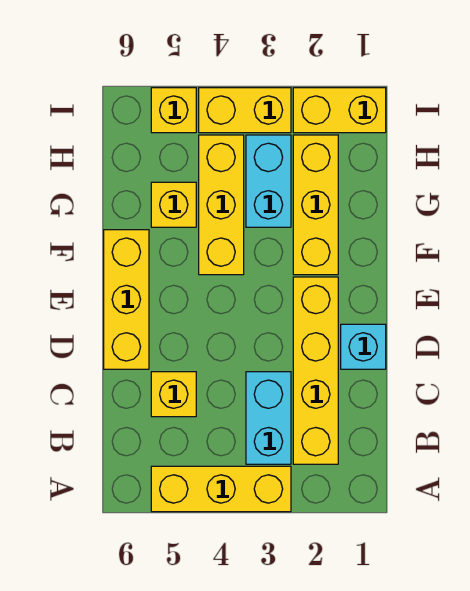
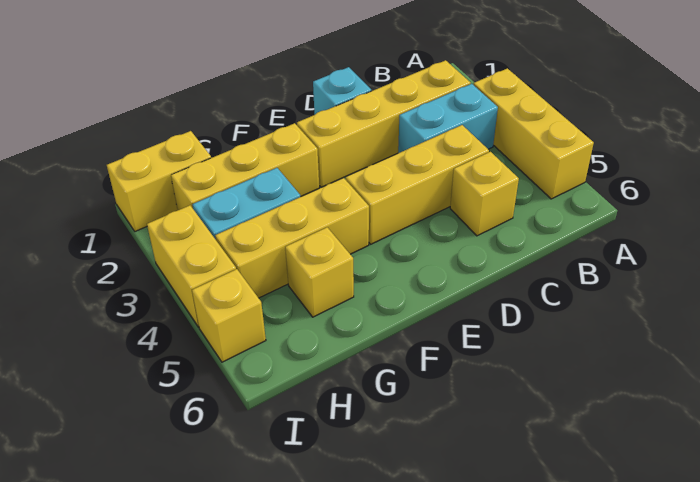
yellow brick D6:F6 level 1 -> yellow brick C4:E4 level 1
yellow brick I1:I2 level 1 -> yellow brick H1:I1 level 1

